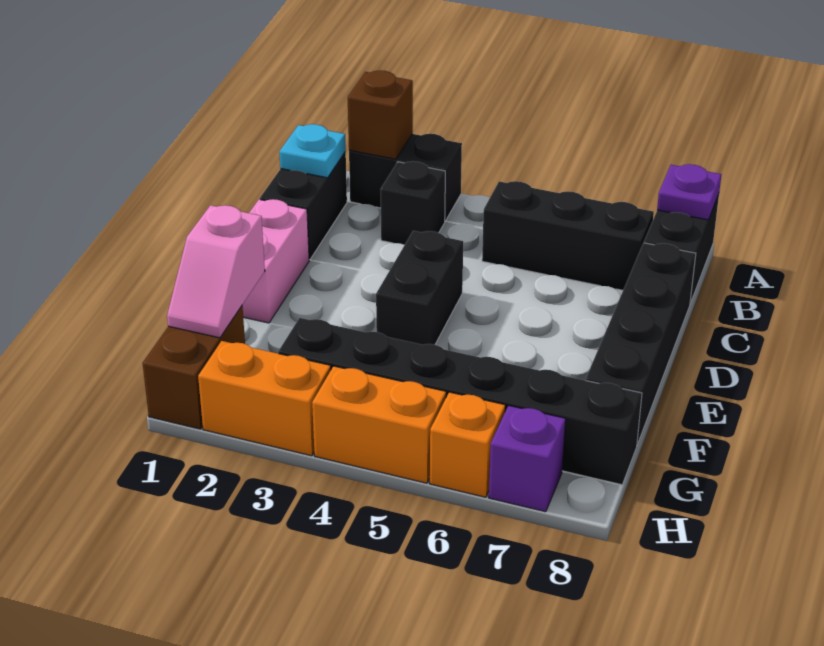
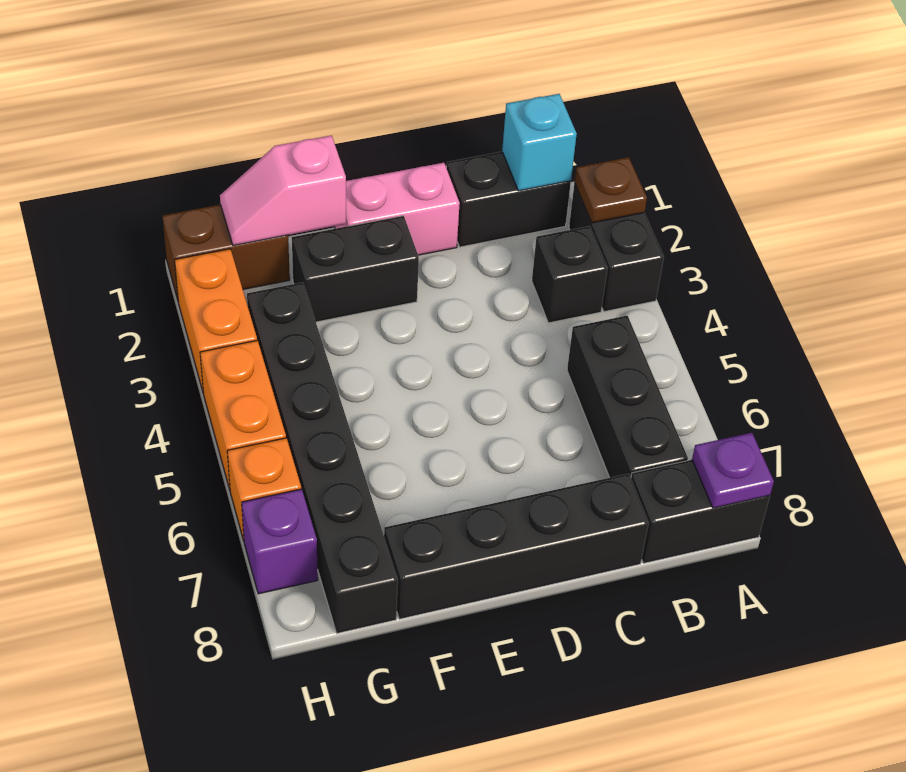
brown brick A2 level 2 -> brown plate A2 level 2
cyan plate B1 level 2 -> cyan brick B1 level 2
black brick D4:E4 level 1 -> black brick E2:F2 level 1

